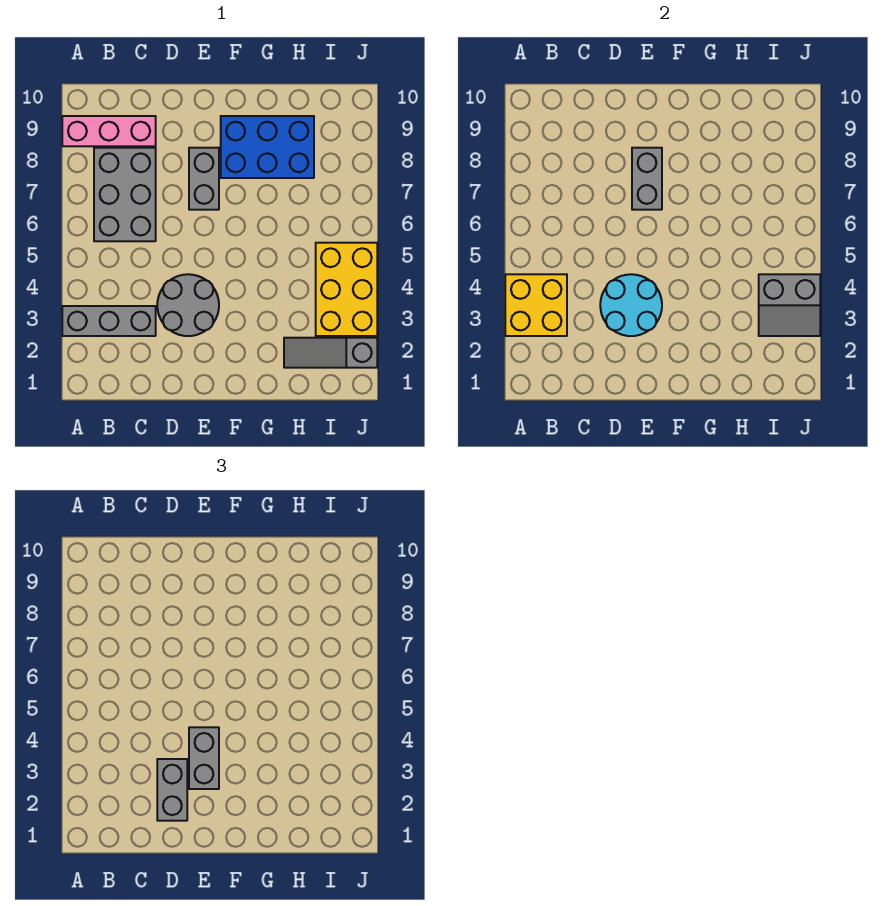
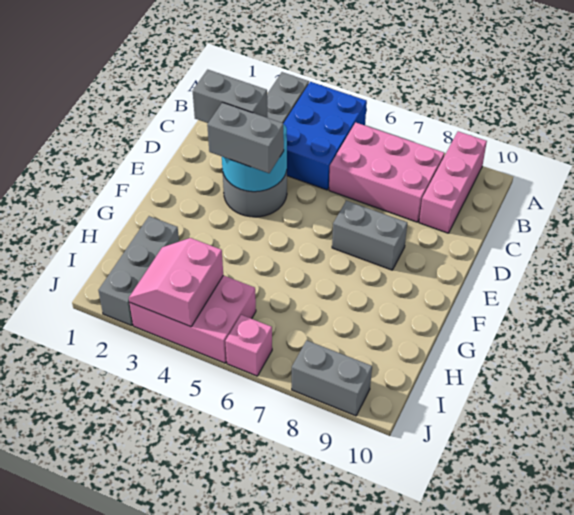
yellow brick A3:B4 level 2 -> none
grey brick B6:C8 level 1 -> pink brick B6:C8 level 1
grey brick E7:E8 level 2 -> grey brick J8:J9 level 1
blue brick F8:H9 level 1 -> blue brick A4:C5 level 1
grey slope H2:J2 level 1 top J -> grey brick H2:J2 level 1
yellow brick I3:J5 level 1 -> pink brick I3:J5 level 1
grey slope I3:J4 level 2 top 4 -> pink slope I3:J4 level 2 top 4
none -> pink brick J6 level 1

